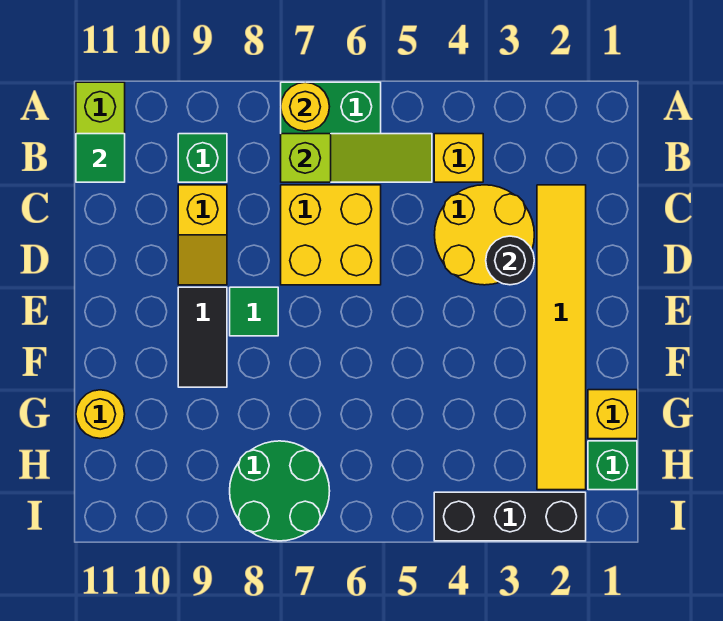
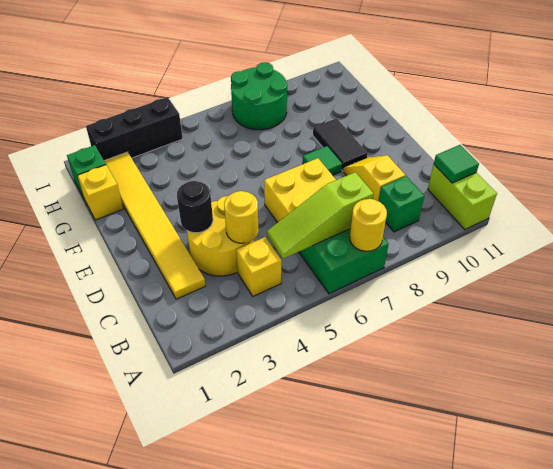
yellow round brick G11 level 1 -> yellow round brick C4 level 2

